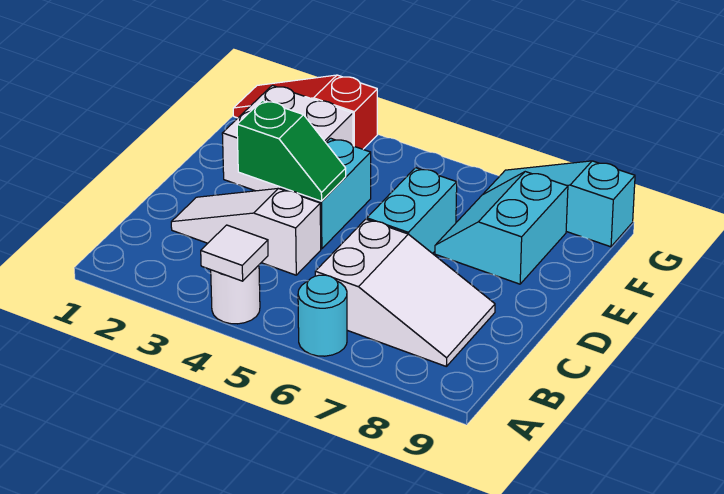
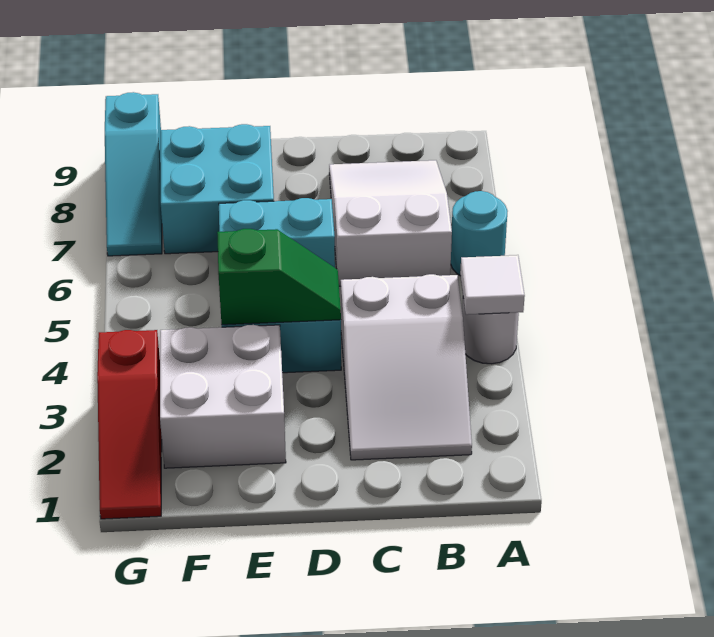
white slope C2:C4 level 1 top 4 -> white slope B2:C4 level 1 top 4
green slope D3:D4 level 2 top 3 -> green slope D4:E4 level 2 top E
cyan slope E7:F8 level 1 top 8 -> cyan brick E7:F8 level 1

